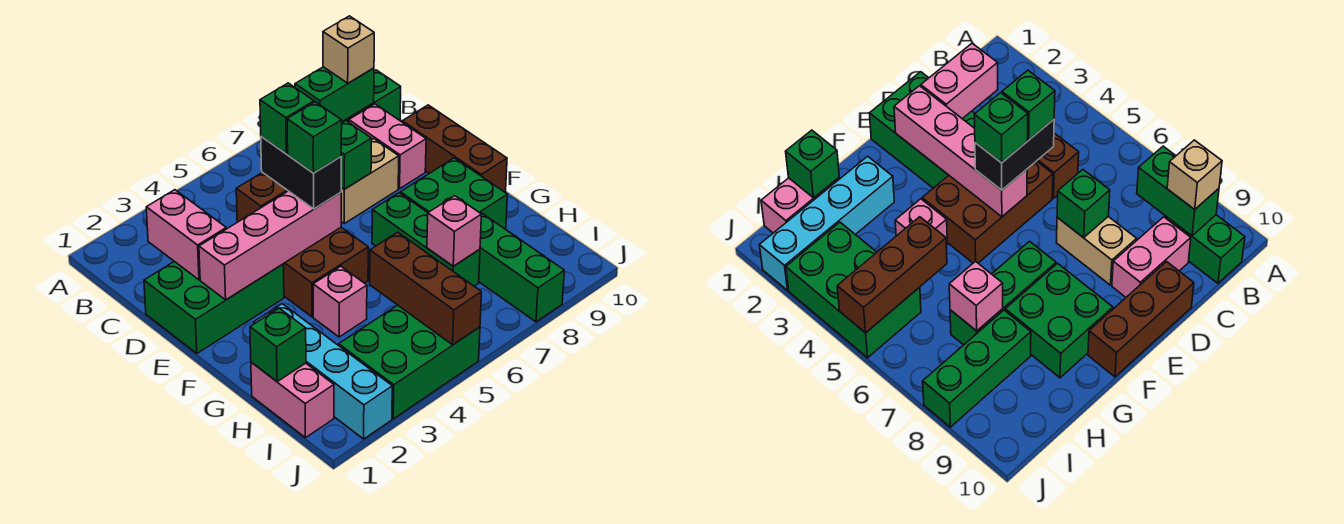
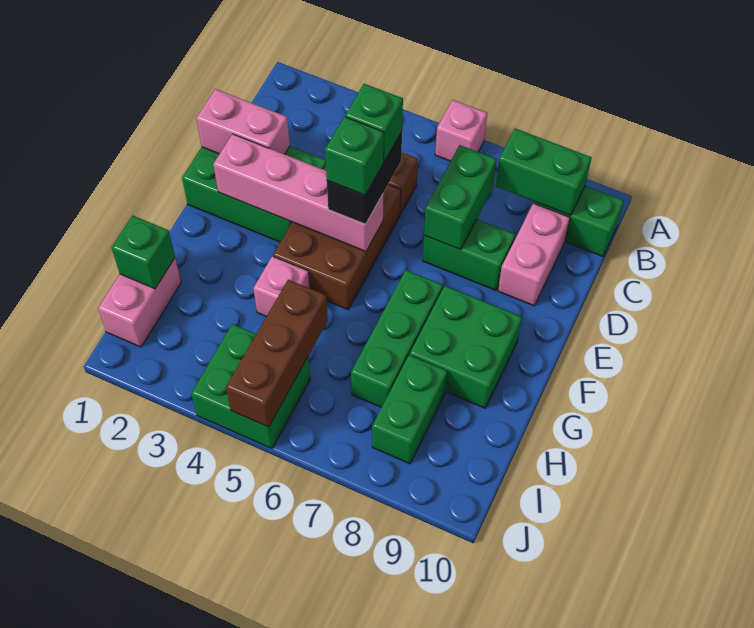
tan brick B9 level 3 -> none
pink brick C2:D2 level 2 -> pink brick D1:D2 level 2
tan brick D7:D8 level 1 -> green brick D7:D8 level 1
green brick D7 level 2 -> green brick C7:D7 level 2
brown brick D10:F10 level 1 -> none
cyan brick G2:J2 level 1 -> none
pink brick H7 level 2 -> pink brick A6 level 1
green brick H8:J8 level 1 -> green brick H8:I8 level 1
green brick I3:J5 level 1 -> green brick I4:J5 level 1

